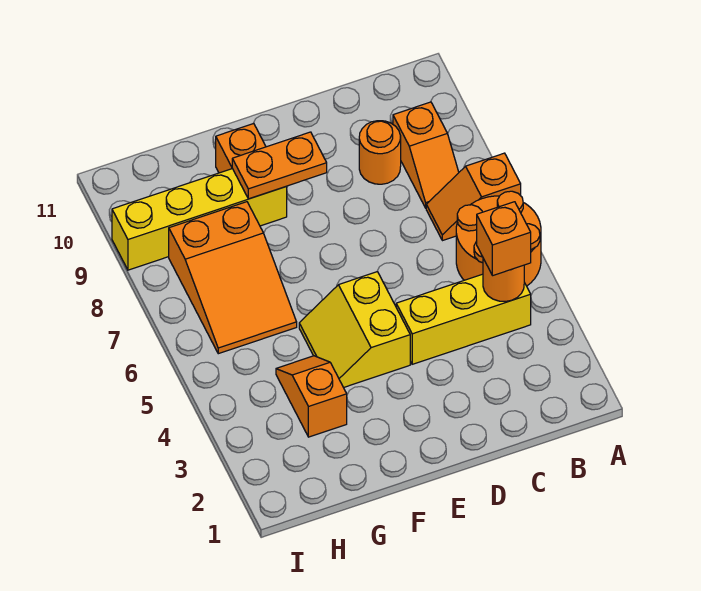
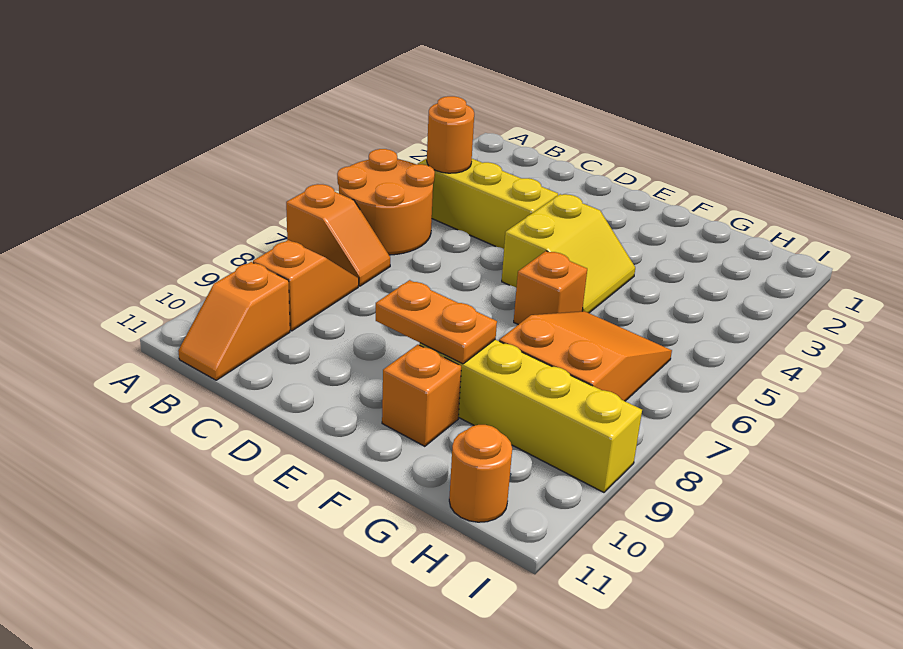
orange brick B4 level 3 -> orange brick F6 level 1
orange round brick C9 level 1 -> orange round brick H11 level 1
orange slope G3:G4 level 1 top 3 -> orange slope B10:B11 level 1 top 10

